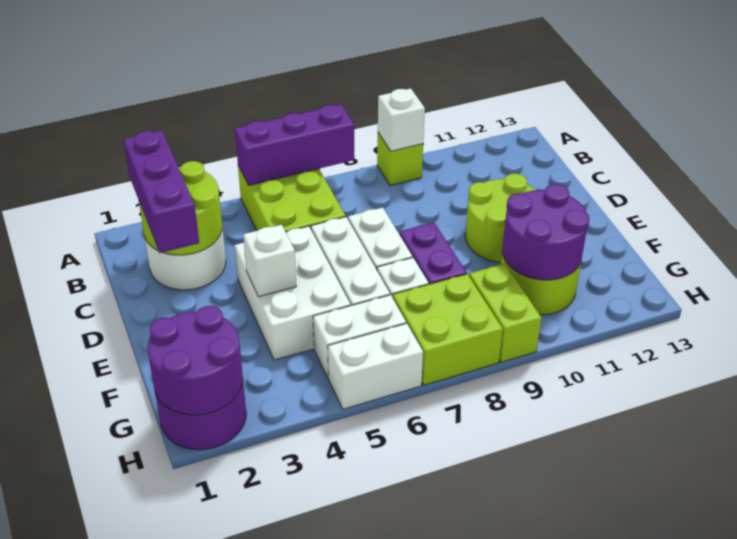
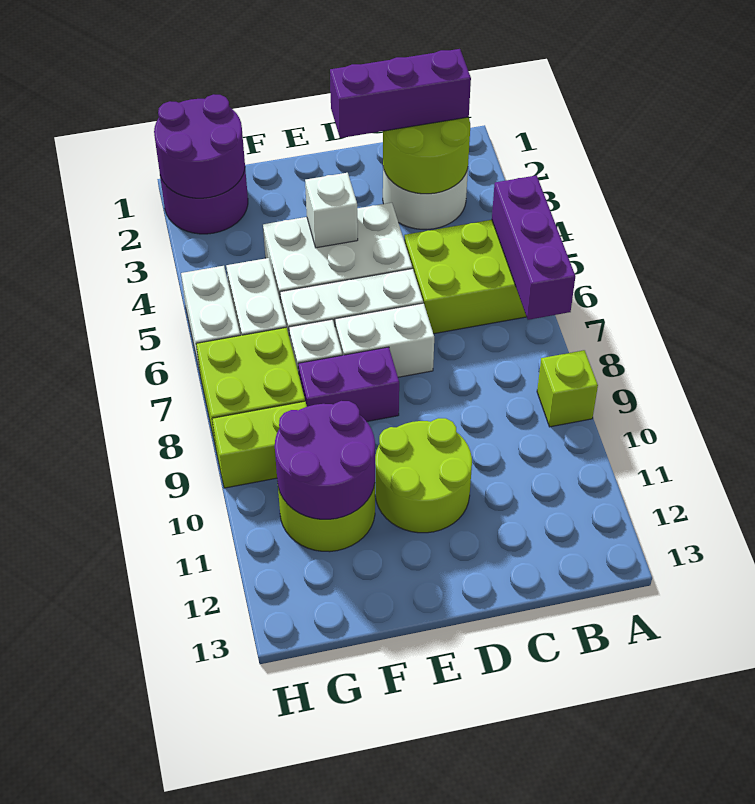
white brick A9 level 2 -> none

